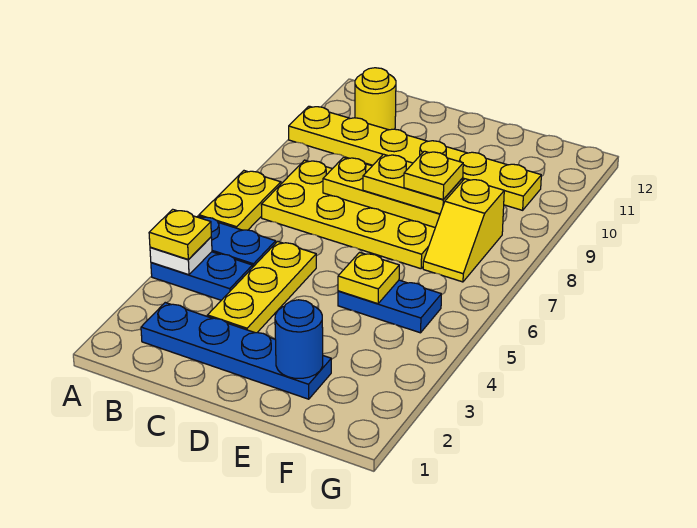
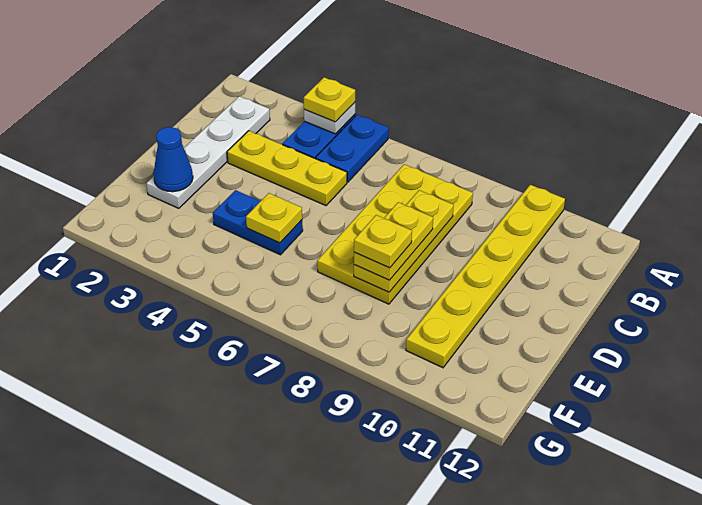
yellow plate A6:A7 level 1 -> none
blue plate B2:E2 level 1 -> white plate B2:E2 level 1
yellow round brick B11 level 1 -> none
blue round brick E2 level 2 -> blue cone E2 level 2
blue plate E5:F5 level 1 -> blue plate E4:E5 level 1
yellow slope F7:F8 level 1 top 8 -> none

